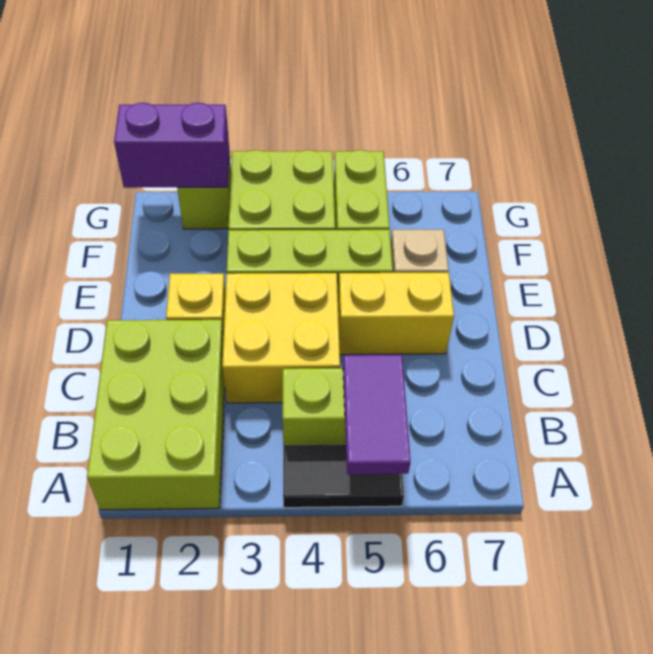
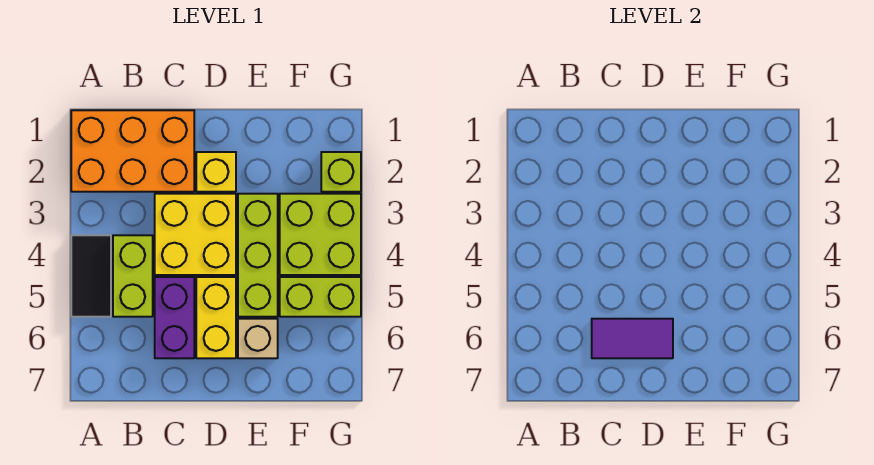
lime brick A1:C2 level 1 -> orange brick A1:C2 level 1
purple tile A5:B5 level 2 -> purple tile C6:D6 level 2
purple brick G1:G2 level 2 -> purple brick C5:C6 level 1

